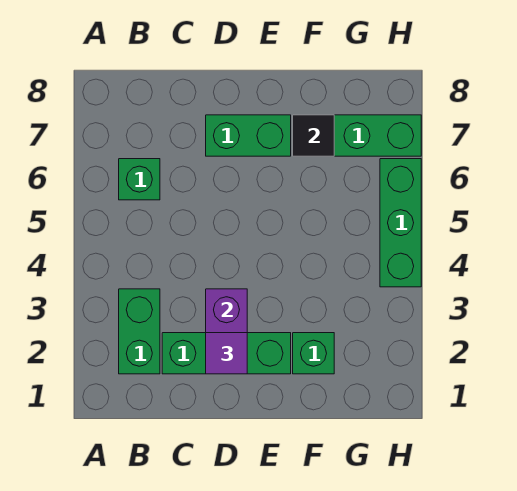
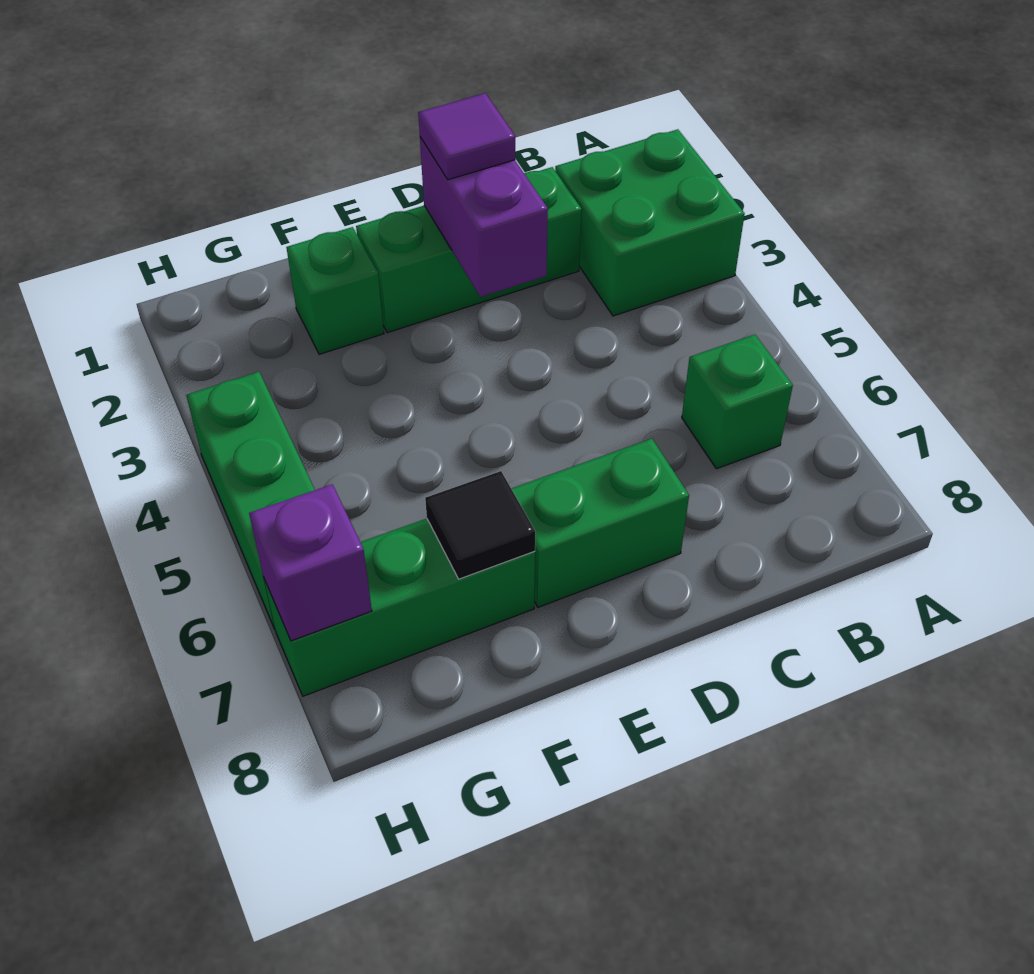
green brick B2:B3 level 1 -> green brick A2:B3 level 1
none -> purple brick H7 level 2

